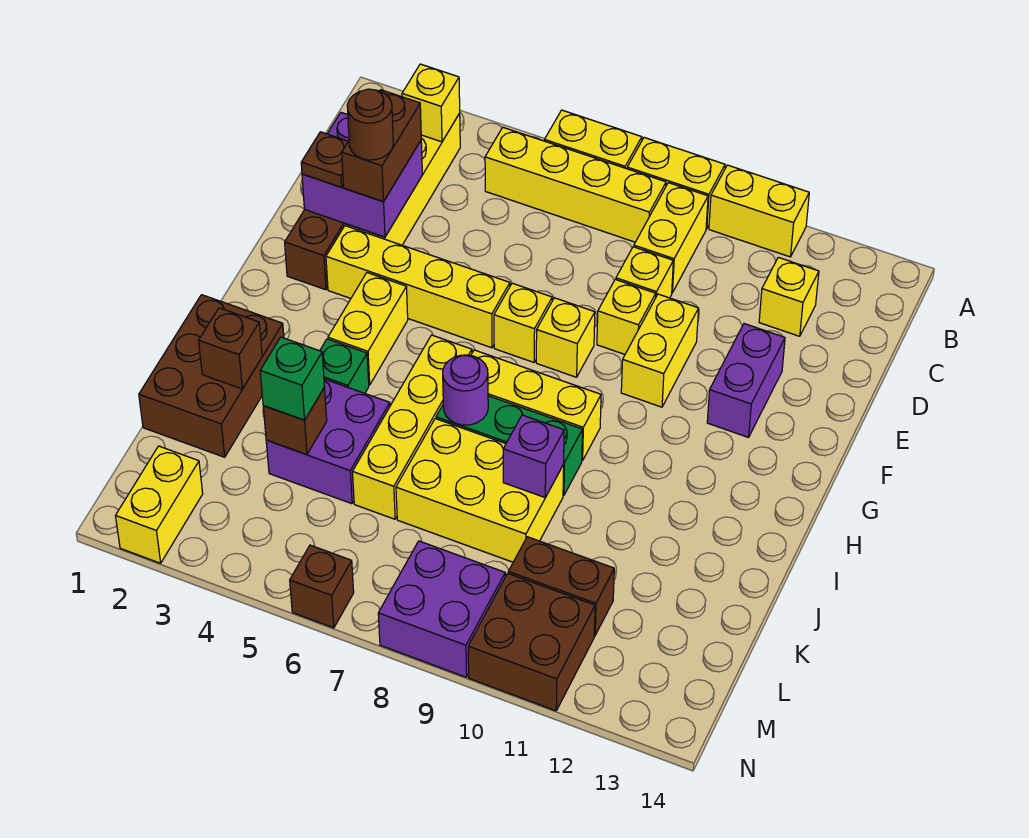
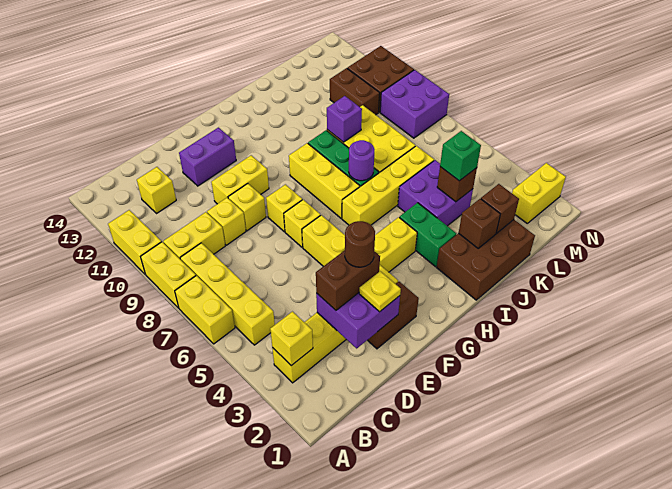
brown plate E2 level 3 -> yellow plate E2 level 3
green brick I4 level 1 -> green brick I3:I4 level 1
brown brick N6 level 1 -> brown brick K2 level 2

